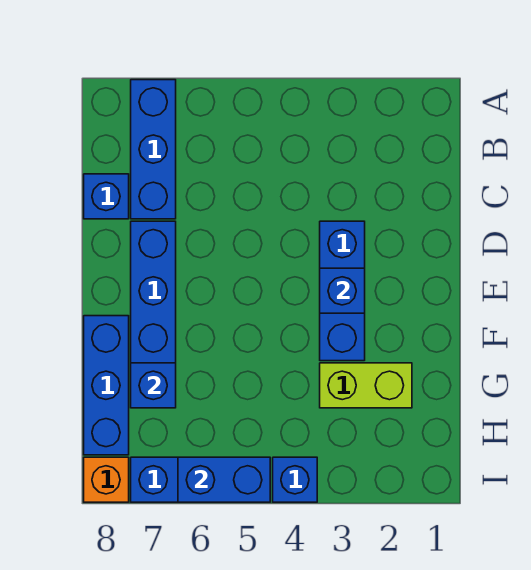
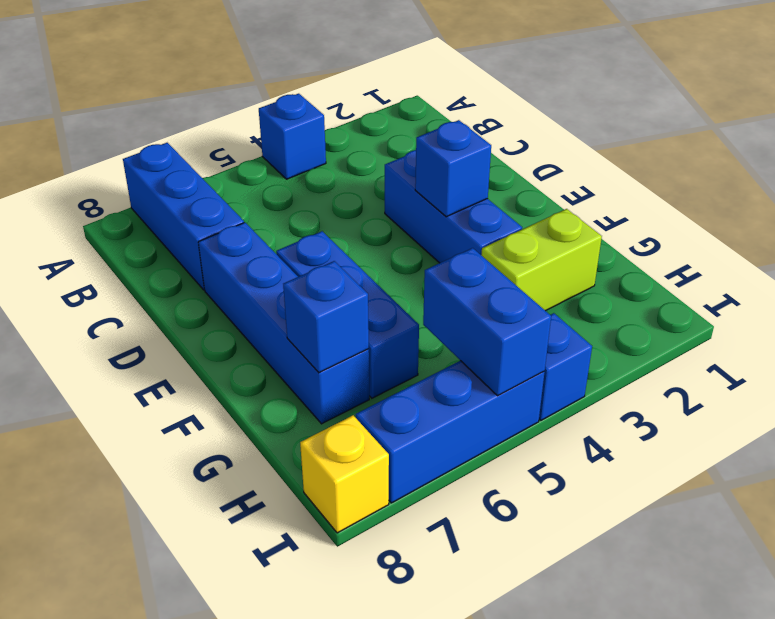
blue brick C8 level 1 -> blue brick A4 level 1
blue brick F8:H8 level 1 -> blue brick E6:G6 level 1
blue brick I5:I6 level 2 -> blue brick H5:I5 level 2
orange brick I8 level 1 -> yellow brick I8 level 1

